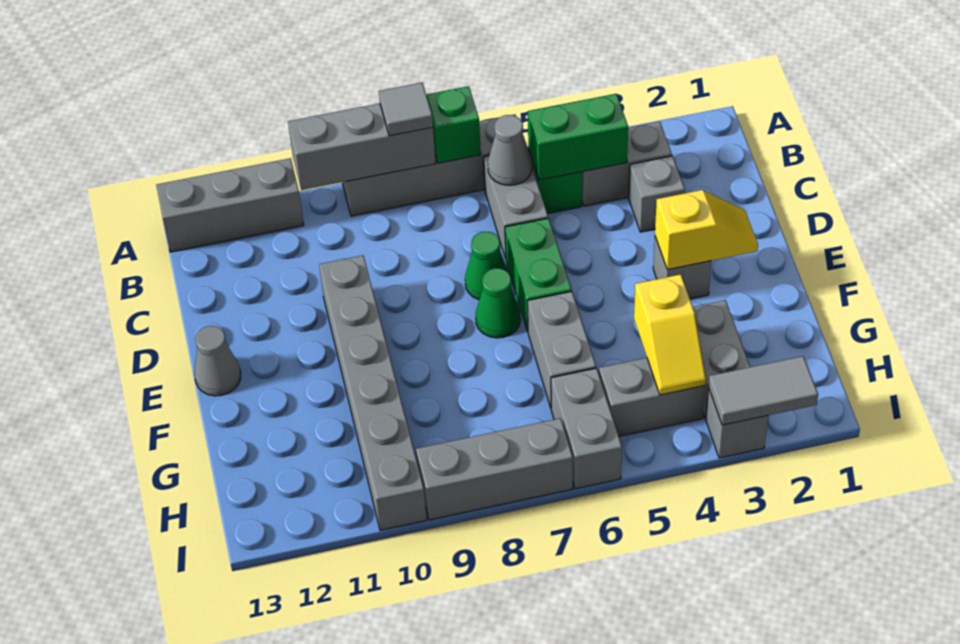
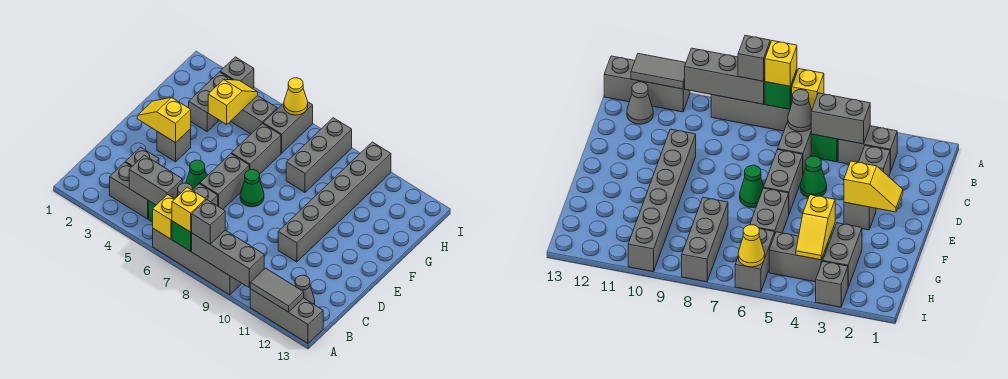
none -> yellow brick A6 level 2
none -> yellow brick A7 level 3
grey tile A8 level 3 -> grey brick A8 level 3
green brick B4:B5 level 2 -> grey brick B4:B5 level 2
green brick D6:E6 level 1 -> grey brick D6:E6 level 1
green cone D7 level 1 -> green cone D5 level 1
grey cone E13 level 1 -> grey cone B12 level 1
grey tile I2:I3 level 2 -> grey tile A11:A12 level 2
none -> yellow cone I6 level 2
grey brick I7:I9 level 1 -> grey brick G8:I8 level 1

